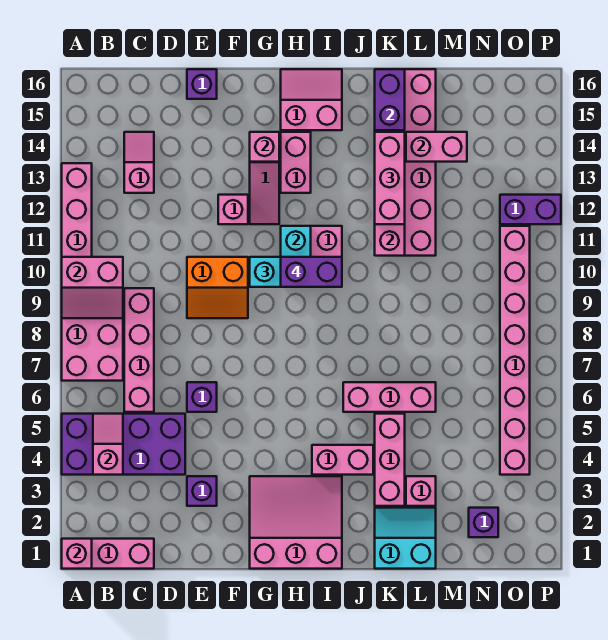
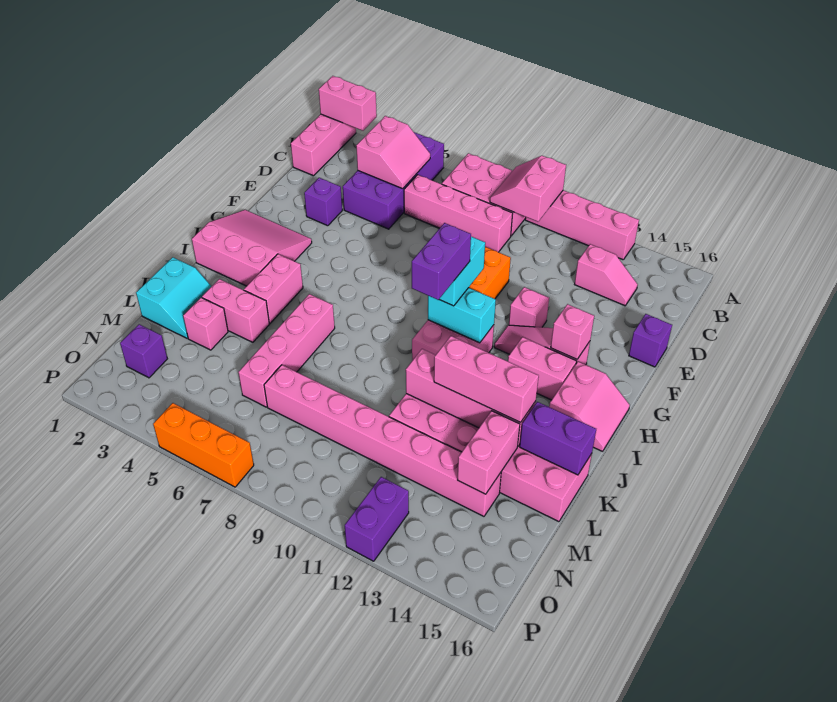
pink brick A1 level 2 -> pink brick A1:A2 level 2
pink slope B4:B5 level 2 top 4 -> pink slope B4:C5 level 2 top 4
purple brick E6 level 1 -> none
pink slope G1:I3 level 1 top 1 -> pink slope G1:I3 level 1 top I
pink brick J6:L6 level 1 -> pink brick J6:M6 level 1
pink brick K3:K5 level 1 -> pink brick K3:K4 level 1
pink brick O4:O11 level 1 -> pink brick M7:M14 level 1
none -> orange brick P5:P7 level 1

